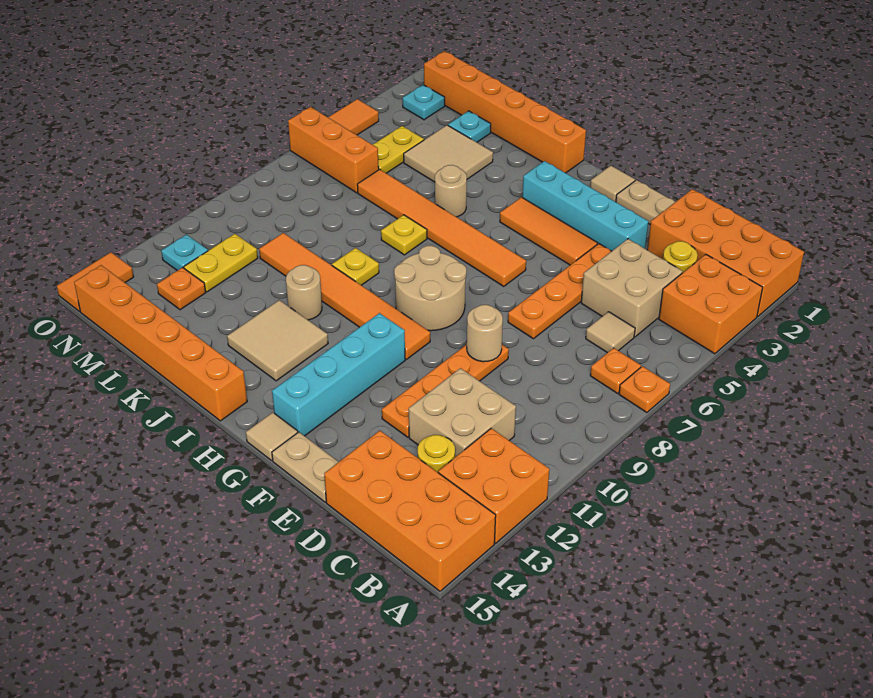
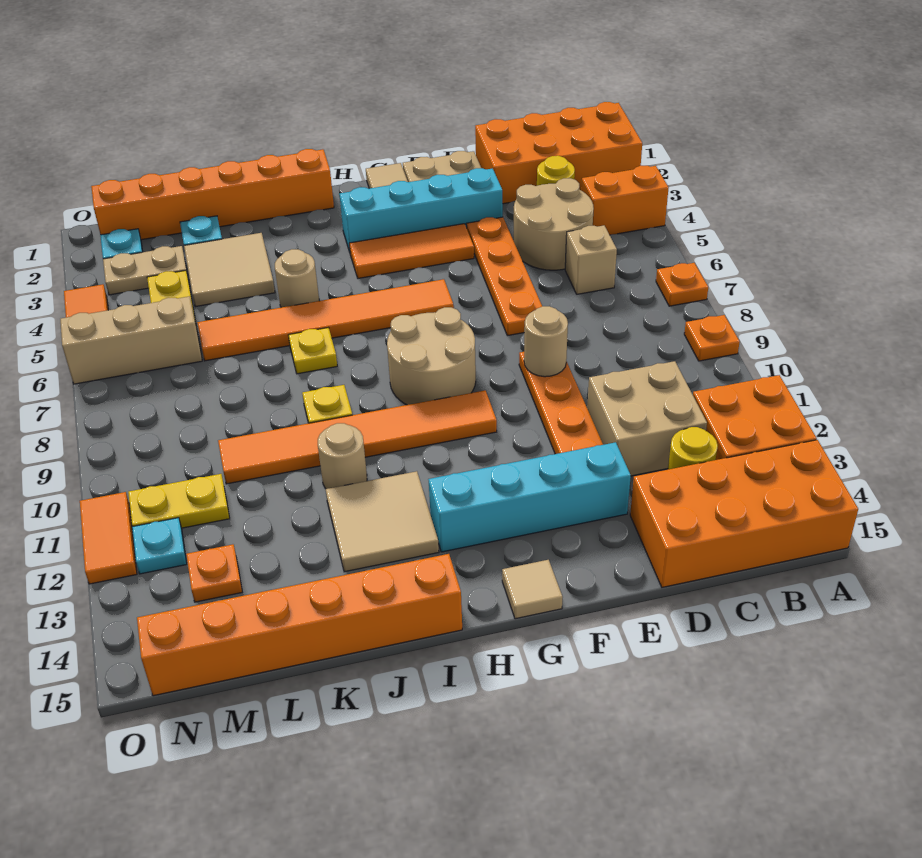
orange brick A3:B4 level 1 -> orange brick A4:B4 level 1
orange plate B7 level 1 -> orange plate A9 level 1
tan brick C4:D5 level 1 -> tan round brick C4:D5 level 1
tan tile C6 level 1 -> tan brick C6 level 1
tan plate E15:F15 level 1 -> tan plate M3:N3 level 1
cyan brick G11:G14 level 1 -> cyan brick E13:H13 level 1
orange brick M6:O6 level 1 -> tan brick M6:O6 level 1
yellow plate M11:M12 level 1 -> yellow plate M11:N11 level 1
orange tile O14:O15 level 1 -> orange tile O11:O12 level 1

